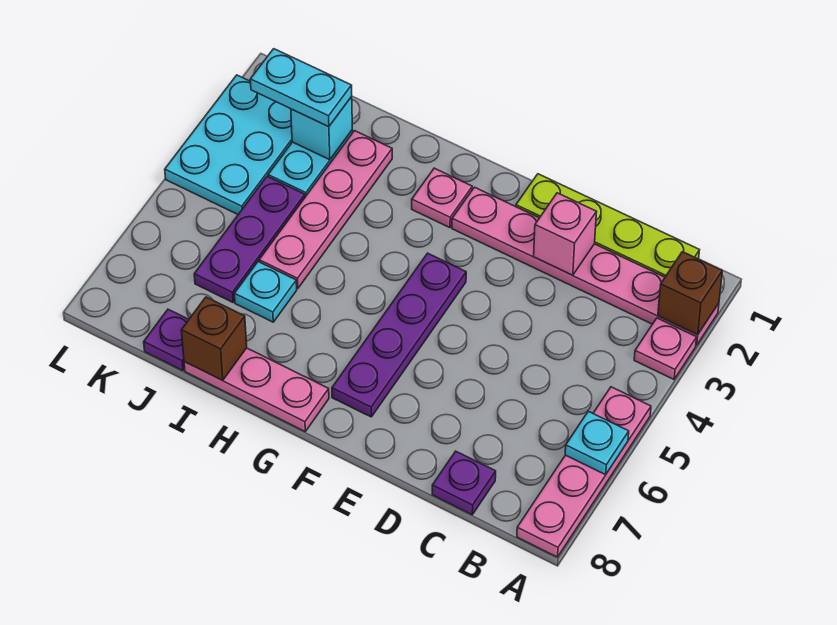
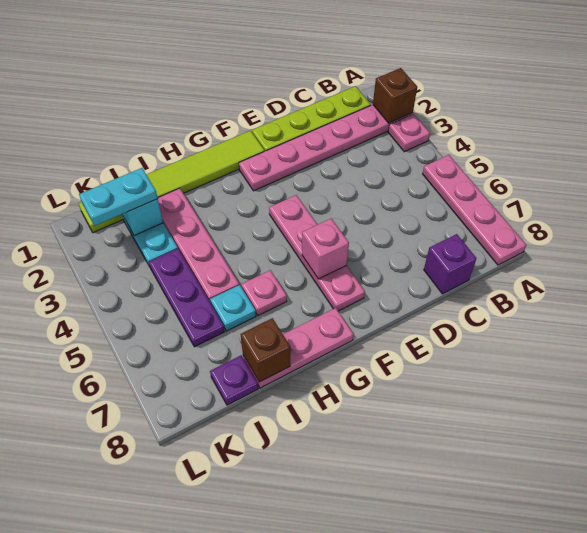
cyan plate A6 level 2 -> none
purple plate C8 level 1 -> purple brick C8 level 1
pink brick D2 level 2 -> pink brick F6 level 2
none -> lime tile F1:K1 level 1
purple plate F4:F7 level 1 -> pink plate F4:F7 level 1
pink plate G2 level 1 -> pink plate H6 level 1
cyan plate K2:L4 level 1 -> none

